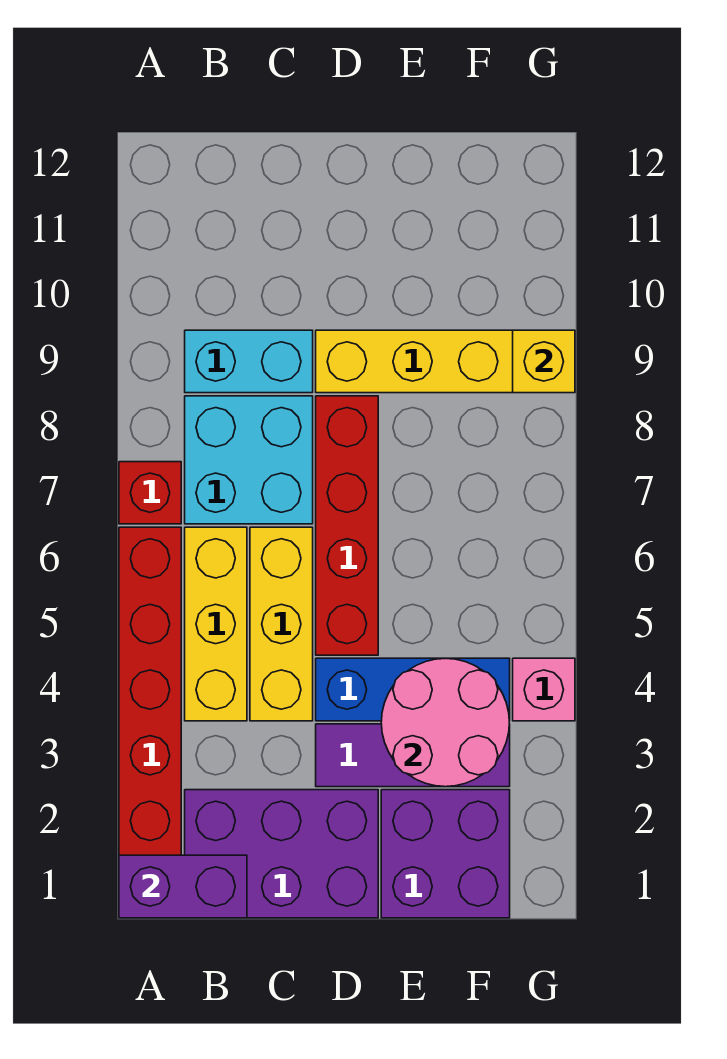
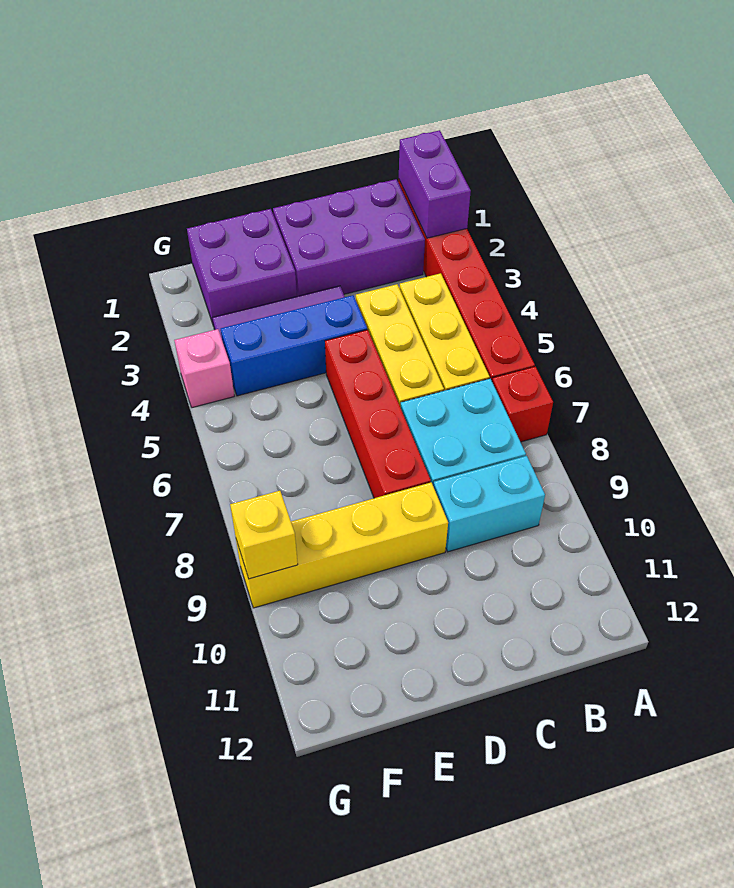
purple brick A1:B1 level 2 -> purple brick A1:A2 level 2
pink round brick E3:F4 level 2 -> none

